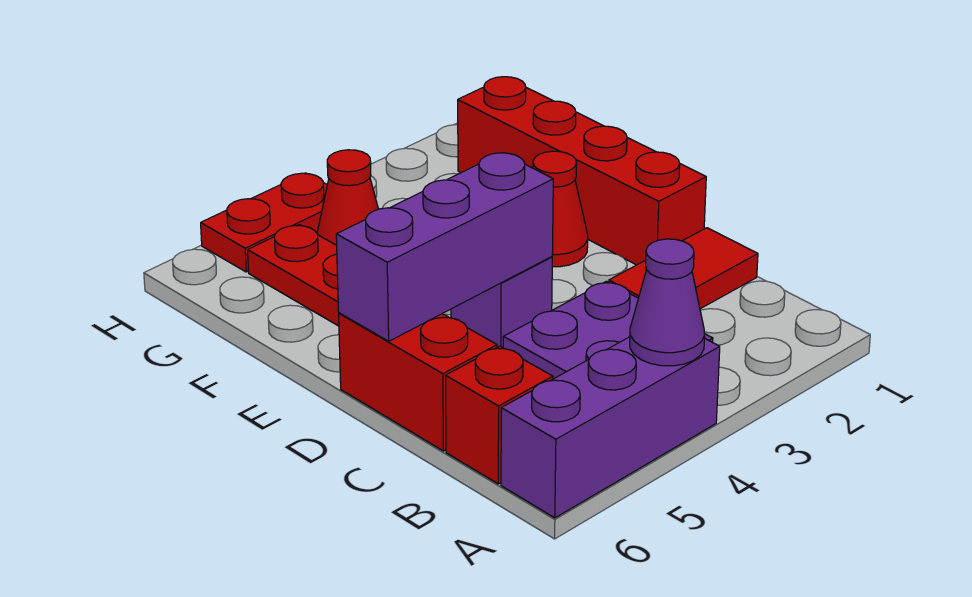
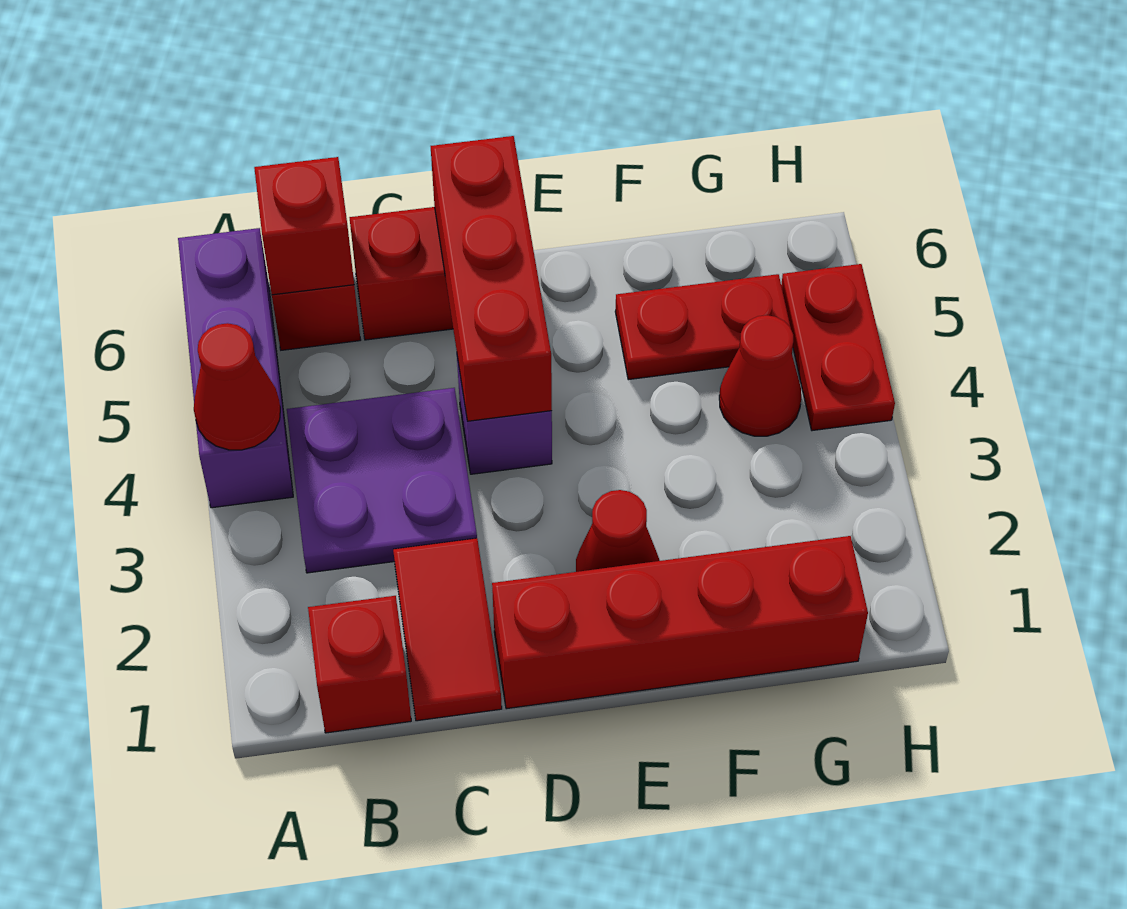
purple cone A4 level 2 -> red cone A4 level 2
none -> red brick B1 level 1
none -> red brick B6 level 2
purple brick D4:D6 level 2 -> red brick D4:D6 level 2

